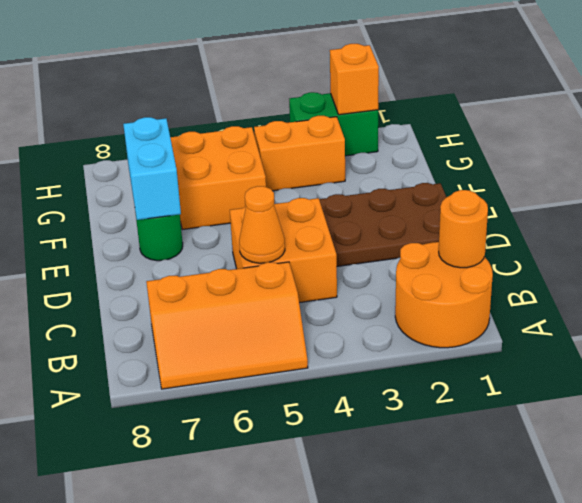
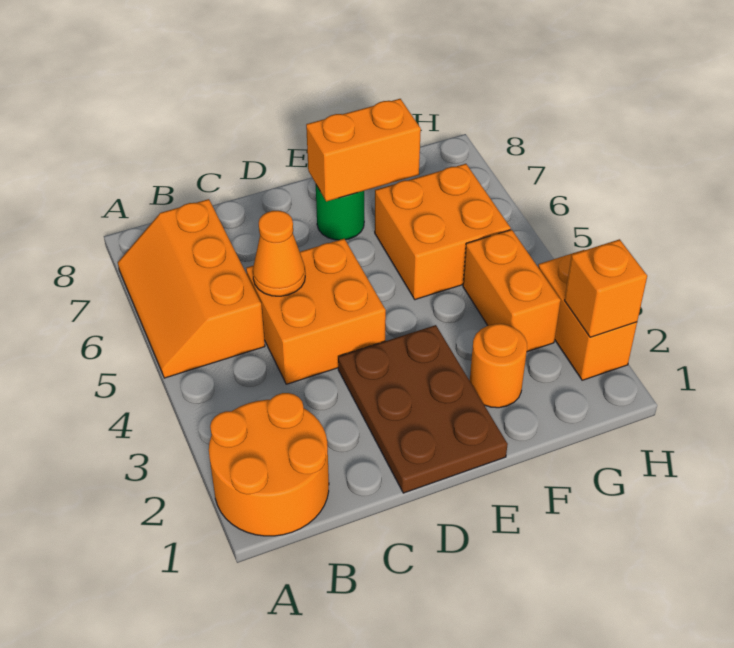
orange round brick B1 level 2 -> orange round brick F2 level 1
cyan brick E7:F7 level 2 -> orange brick E7:F7 level 2
green brick H2:H3 level 1 -> orange brick H2:H3 level 1

